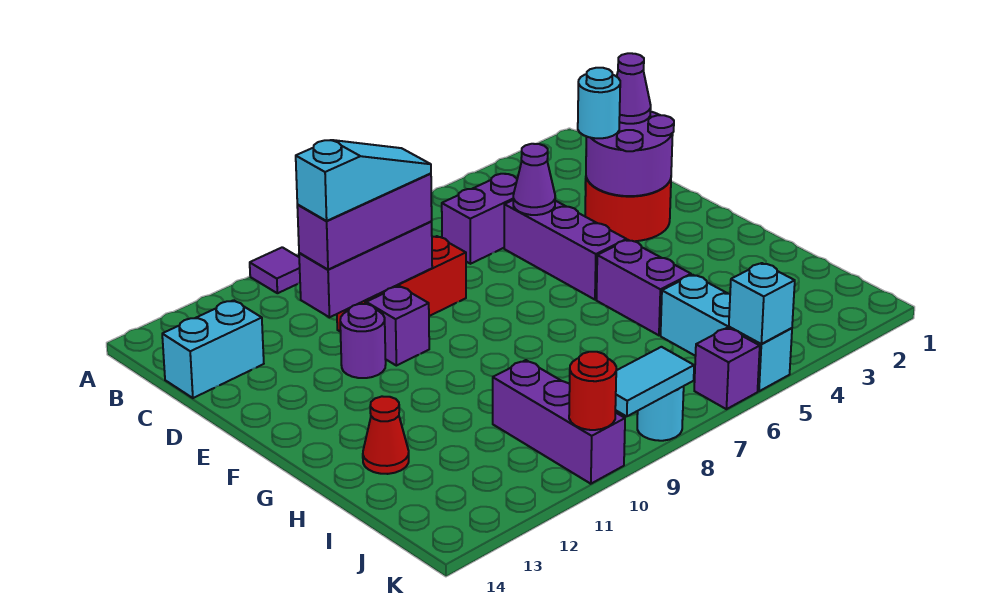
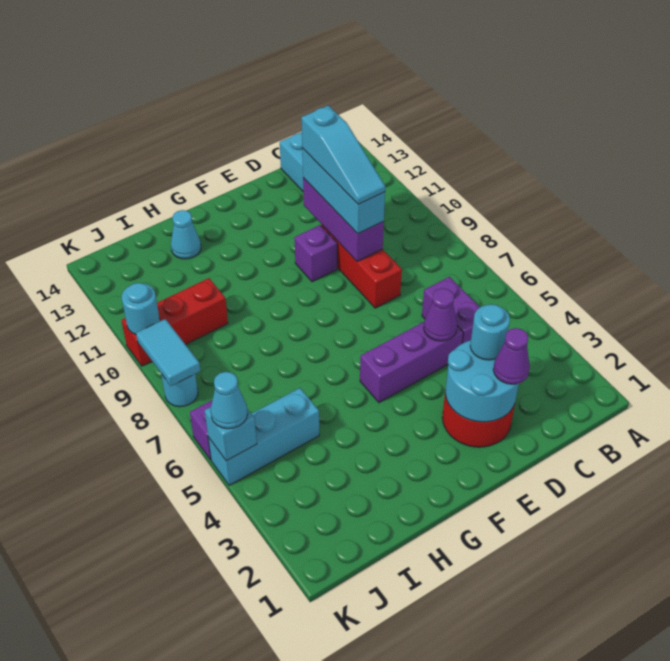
purple tile A10 level 1 -> none
purple round brick D2:E3 level 2 -> cyan round brick D2:E3 level 2
purple brick D9:D11 level 3 -> cyan brick D9:D11 level 3
purple round brick E11 level 1 -> none
purple brick G5:H5 level 1 -> none
red cone H13 level 1 -> cyan cone H13 level 1
purple brick I10:K10 level 1 -> red brick I10:K10 level 1
none -> cyan cone K5 level 3
red round brick K10 level 2 -> cyan round brick K10 level 2

